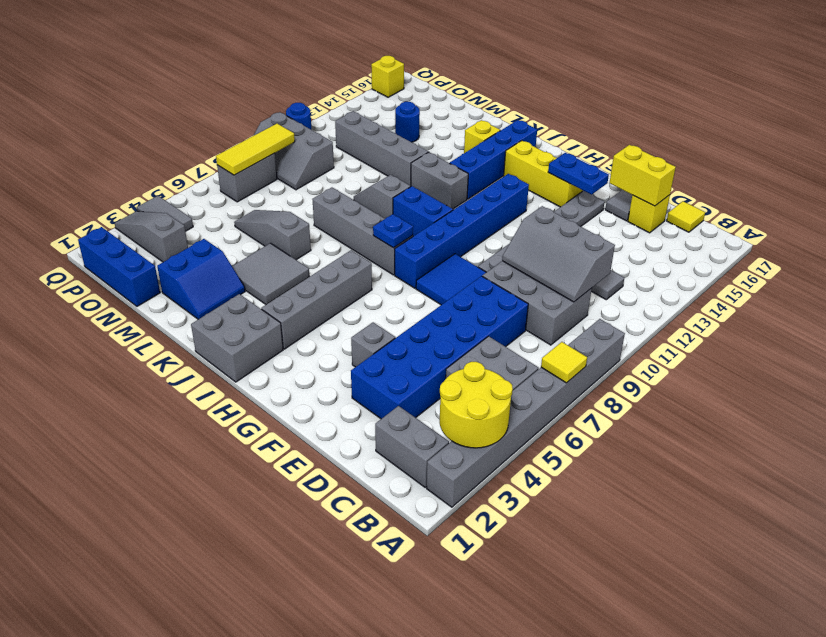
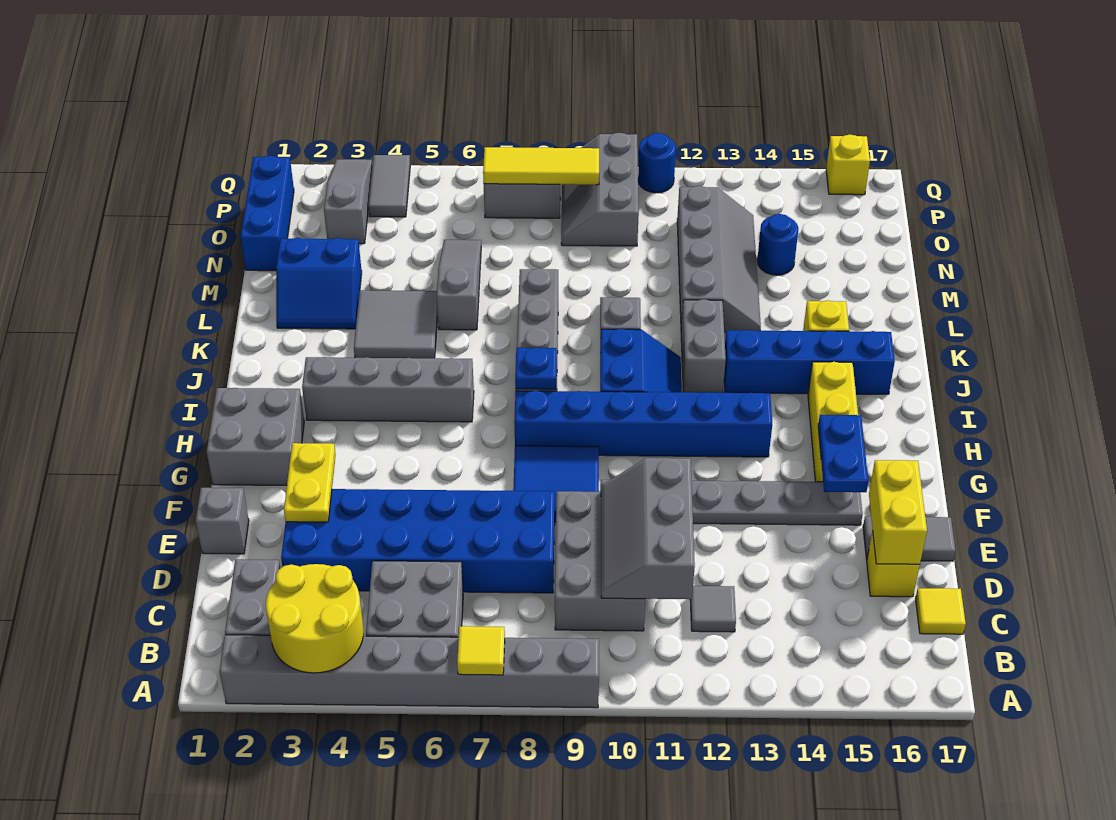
none -> yellow plate E3:F3 level 2
grey brick F4 level 1 -> grey brick E1 level 1
grey brick I1:J2 level 1 -> grey brick G1:H2 level 1

